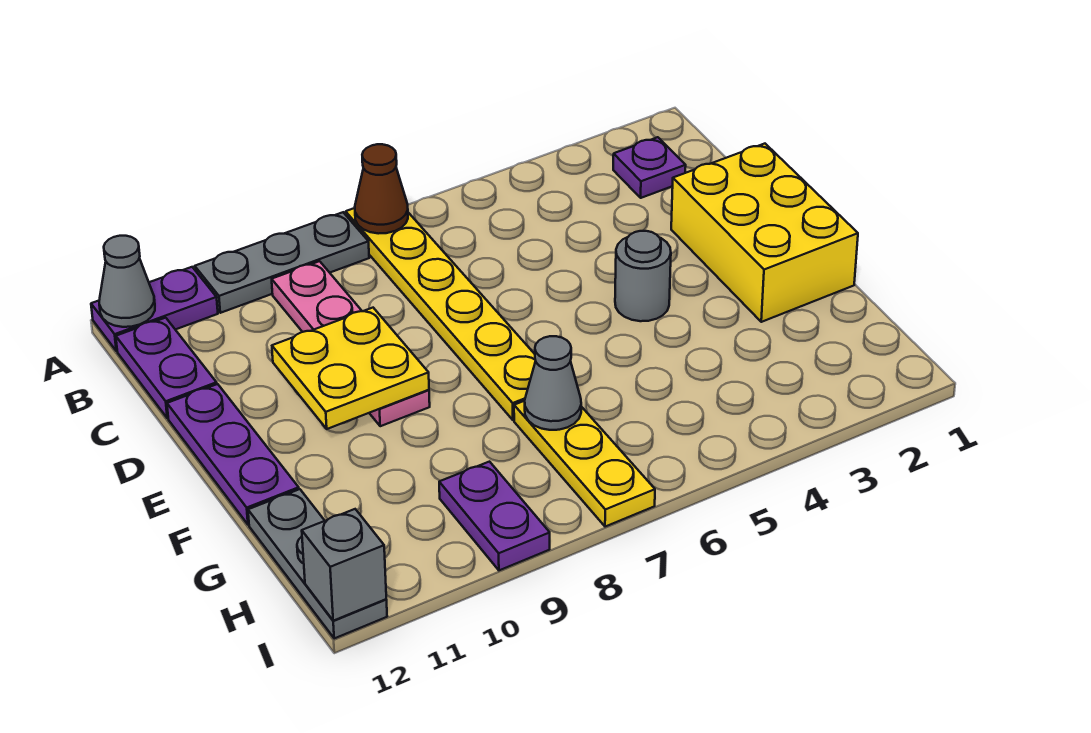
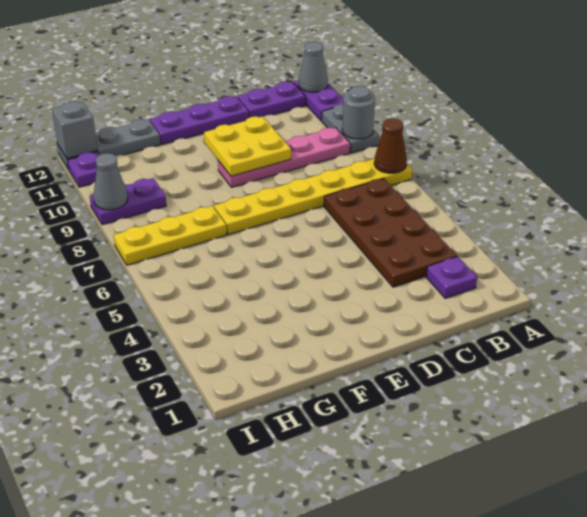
grey plate A8:A10 level 1 -> grey plate A9:A10 level 1
none -> brown plate B3:C6 level 1
yellow brick D1:F2 level 1 -> none
grey round brick E4 level 1 -> grey round brick A9 level 2
grey cone G7 level 2 -> grey cone I9 level 2
none -> purple plate I11 level 1

